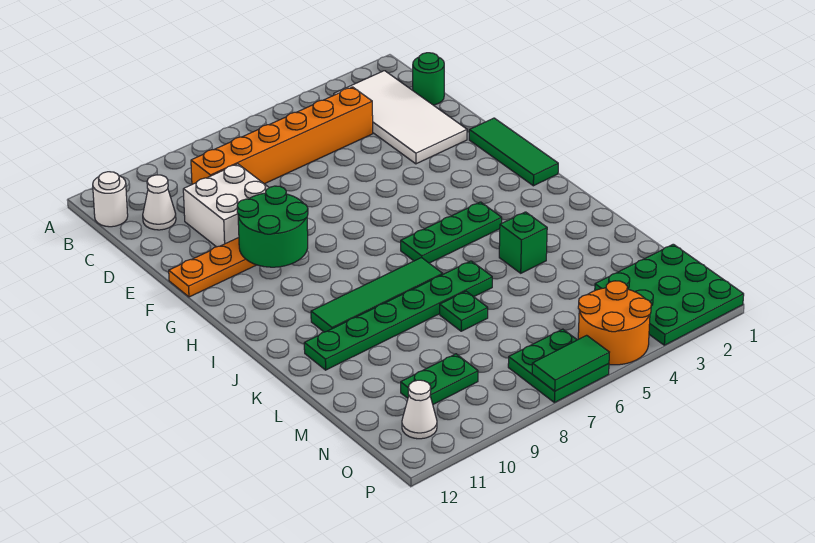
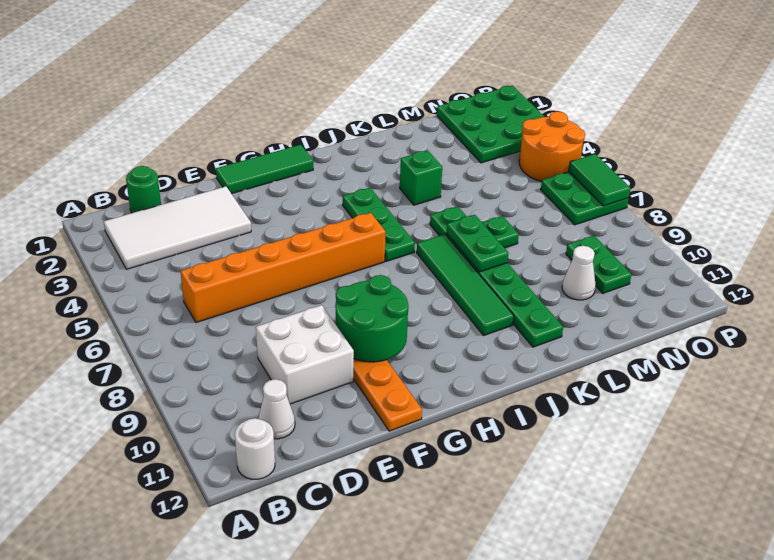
orange brick C4:C9 level 1 -> orange brick C6:H6 level 1
none -> green plate K7:K8 level 2
white cone O11 level 1 -> white cone M10 level 1

